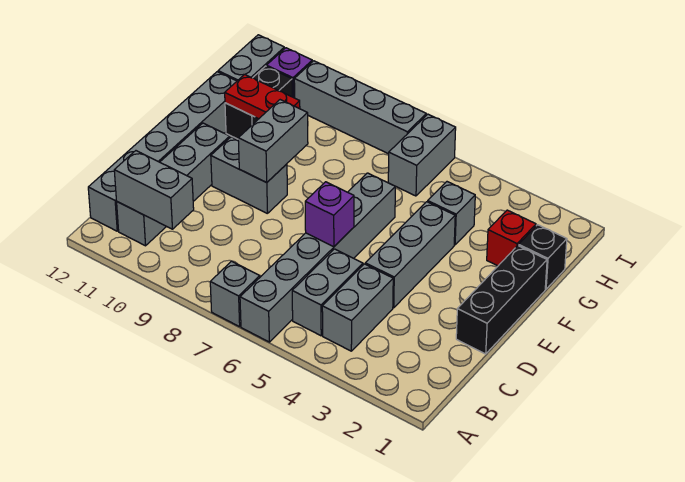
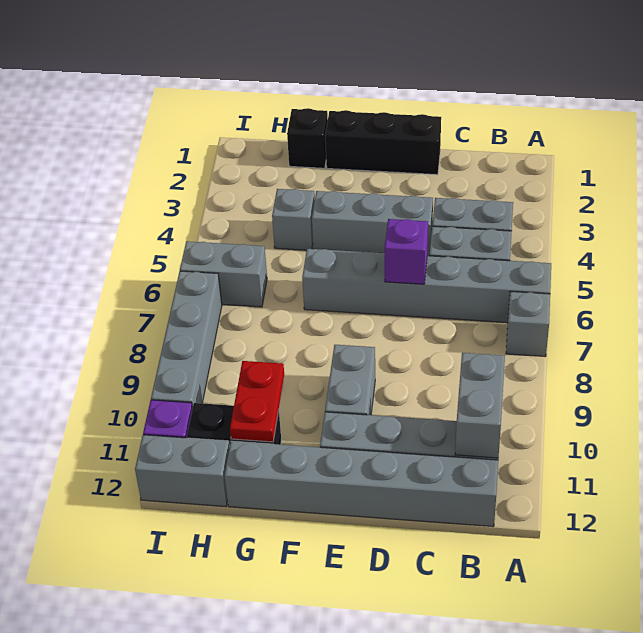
grey brick E9:F9 level 2 -> none
red brick G2 level 1 -> none

